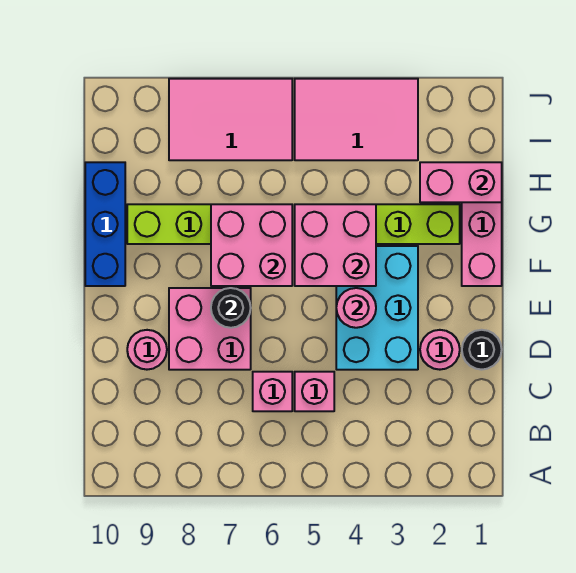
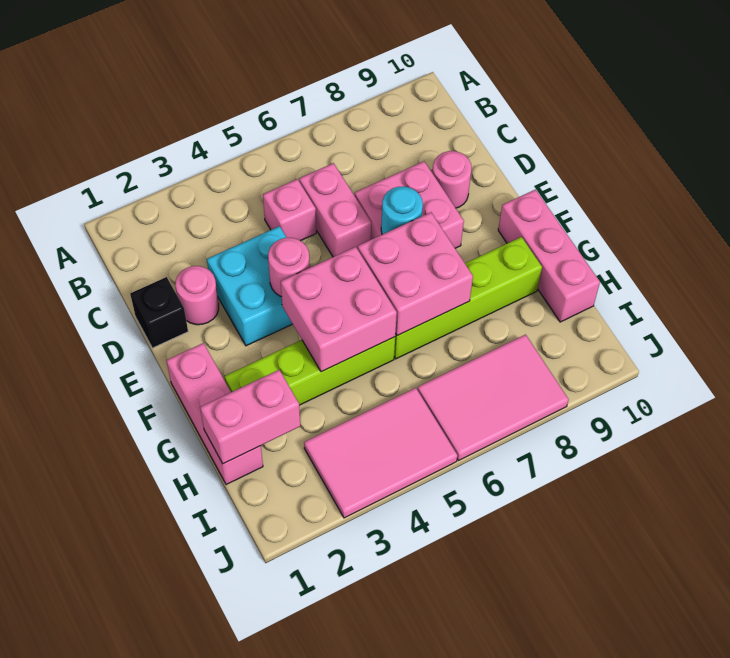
pink brick C6 level 1 -> pink brick C6:D6 level 1
black round brick D1 level 1 -> black brick D1 level 1
cyan brick D3:F4 level 1 -> cyan brick D3:E4 level 1
black round brick E7 level 2 -> cyan round brick E7 level 2
blue brick F10:H10 level 1 -> pink brick F10:H10 level 1

